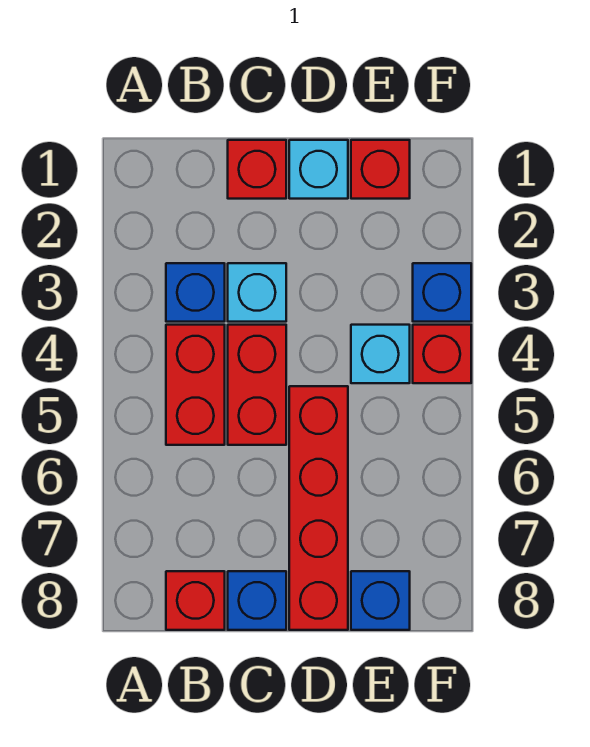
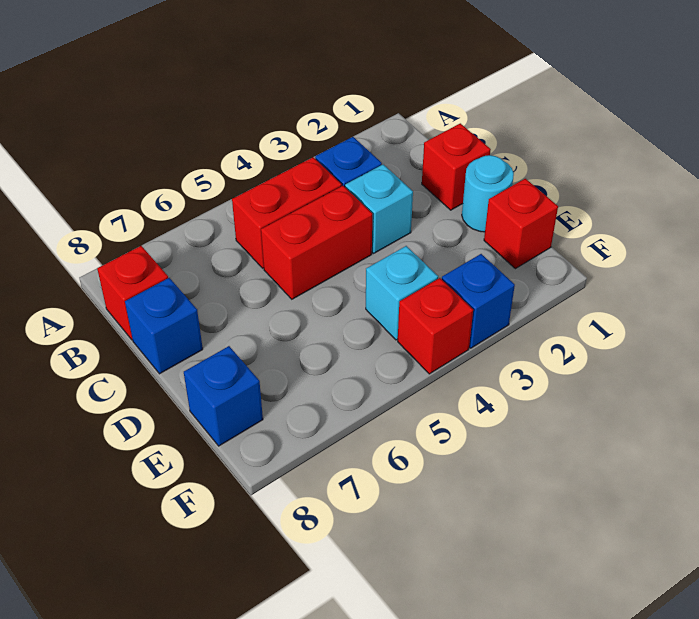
cyan brick D1 level 1 -> cyan round brick D1 level 1
red brick D5:D8 level 1 -> none

